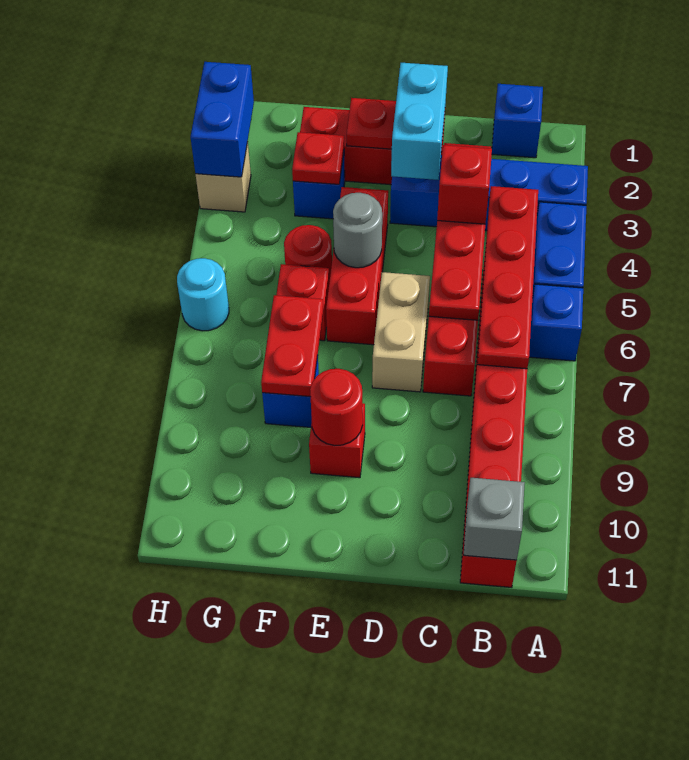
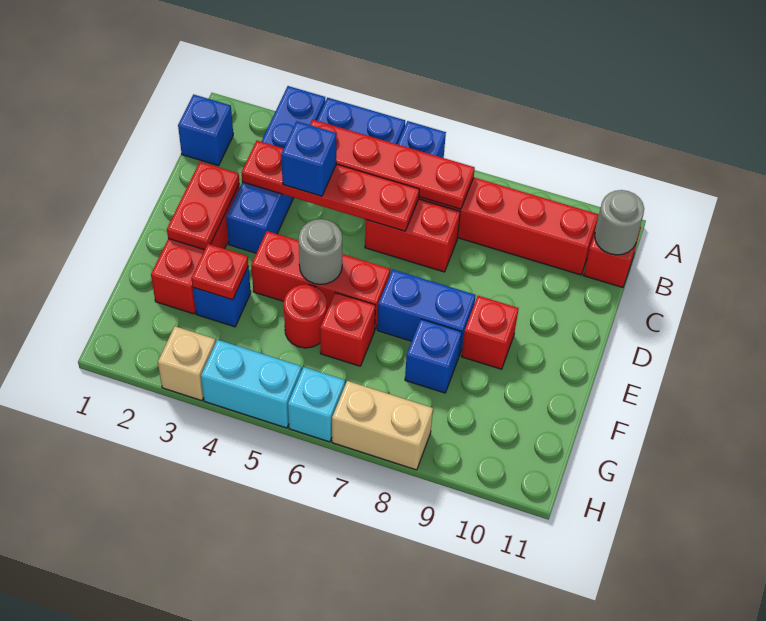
grey brick B11 level 2 -> grey round brick B11 level 2
red brick C4 level 3 -> blue brick C4 level 3
cyan brick D2:D3 level 3 -> cyan brick H4:H5 level 1
tan brick D6:D7 level 1 -> tan brick H7:H8 level 1
red round brick E9 level 2 -> none
red plate F7:F8 level 2 -> none
blue brick H2:H3 level 2 -> blue brick E7:E8 level 1
cyan round brick H6 level 1 -> cyan brick H6 level 1

